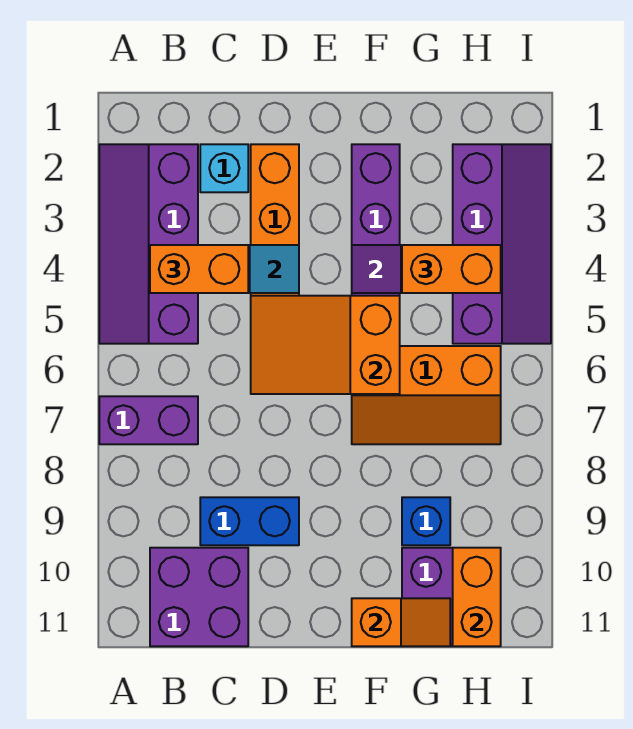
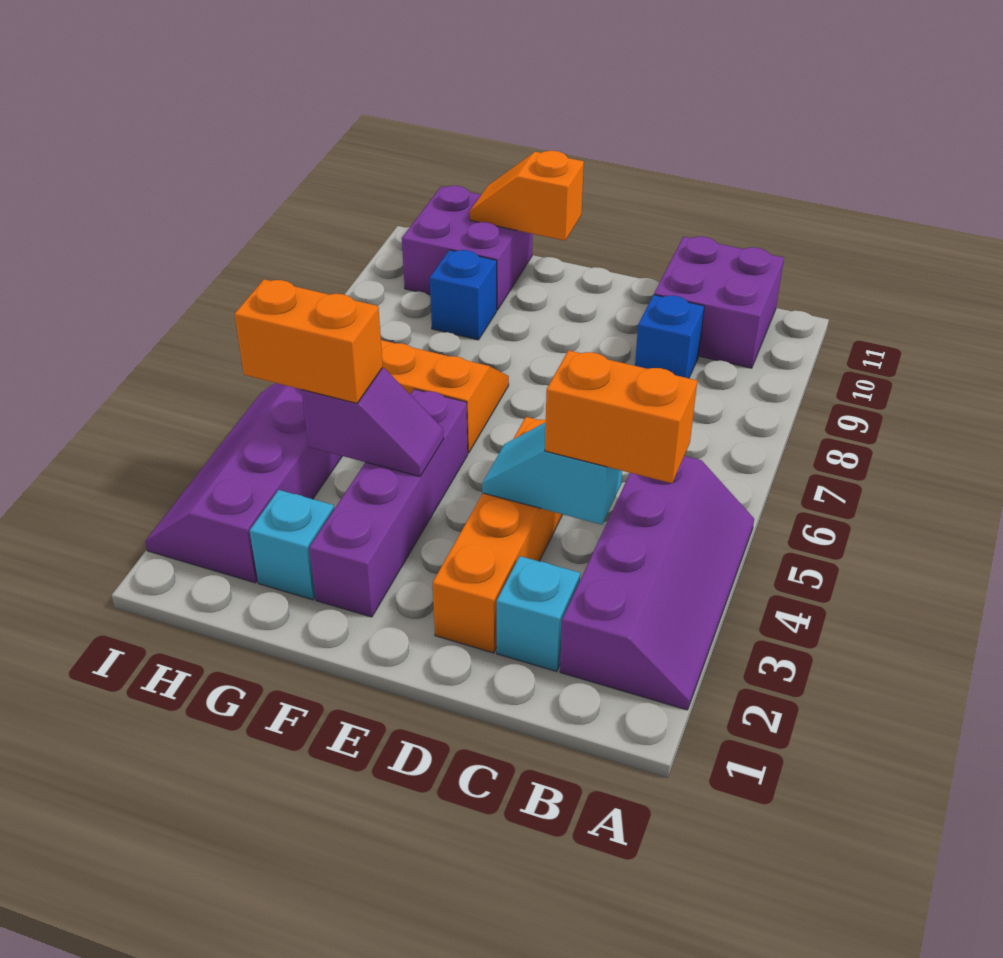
purple brick A7:B7 level 1 -> none
blue brick C9:D9 level 1 -> blue brick C9 level 1
orange slope D5:F6 level 2 top F -> none
none -> cyan brick G2 level 1
orange brick H10:H11 level 2 -> none

